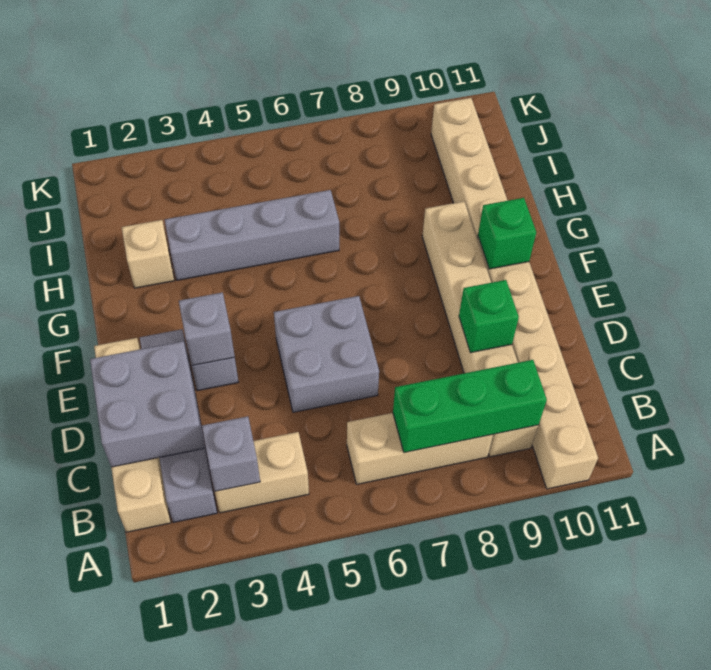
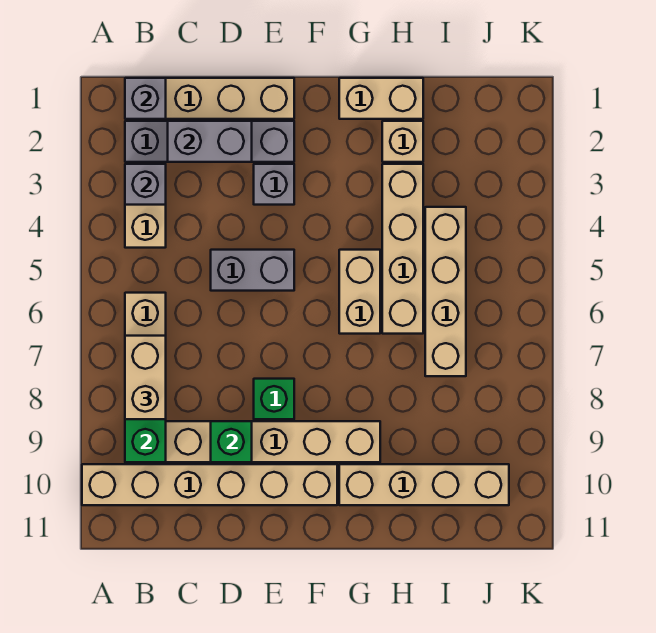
none -> tan brick B7:B8 level 3
grey brick C1:D2 level 2 -> grey brick C2:D2 level 2
grey brick D5:E6 level 1 -> grey brick D5:E5 level 1
grey brick E3 level 2 -> grey brick B1 level 2
green brick F10 level 2 -> green brick E8 level 1
none -> tan brick G1:H1 level 1
none -> tan brick G5:G6 level 1
grey brick H3:H6 level 1 -> tan brick H3:H6 level 1
none -> tan brick I4:I7 level 1

